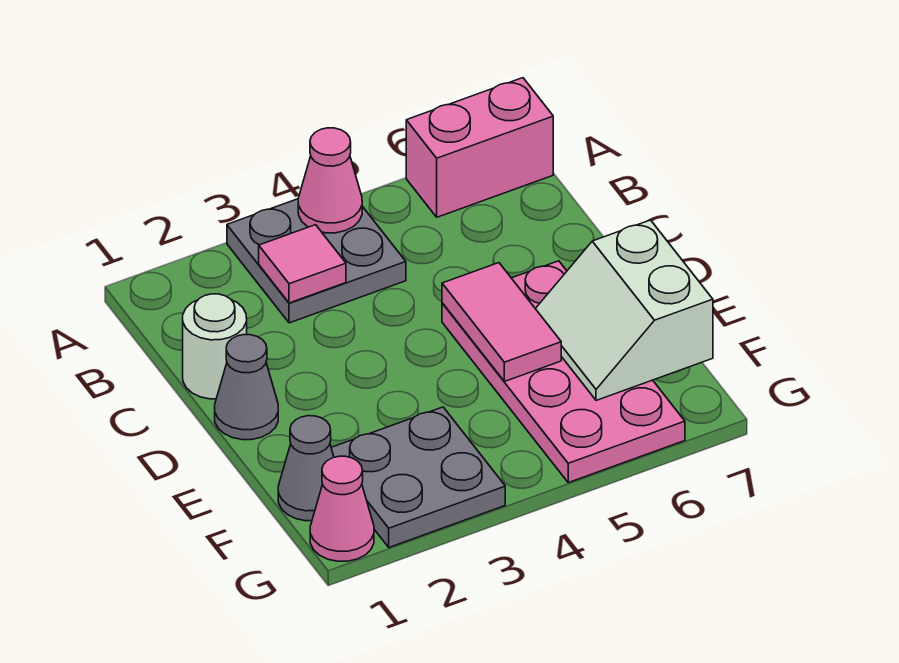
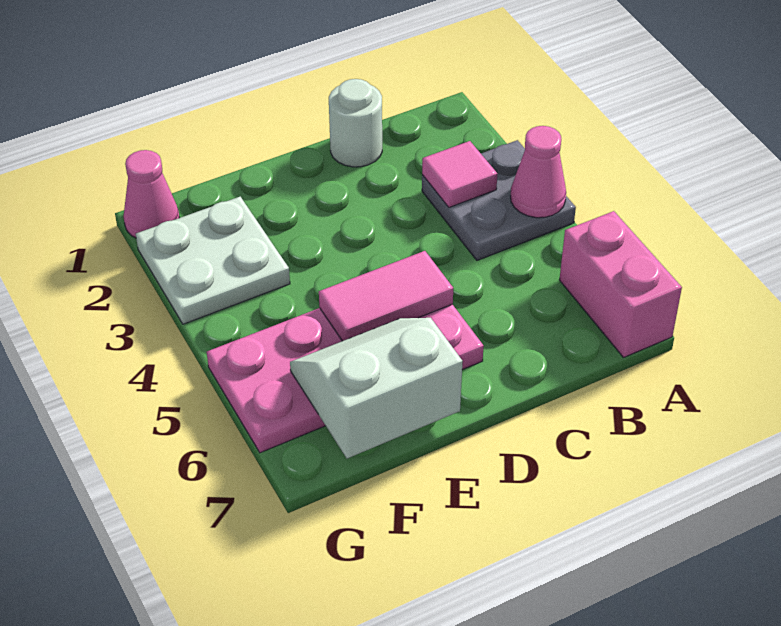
grey cone D1 level 1 -> none
grey cone F1 level 1 -> none
grey plate F2:G3 level 1 -> white plate F2:G3 level 1

